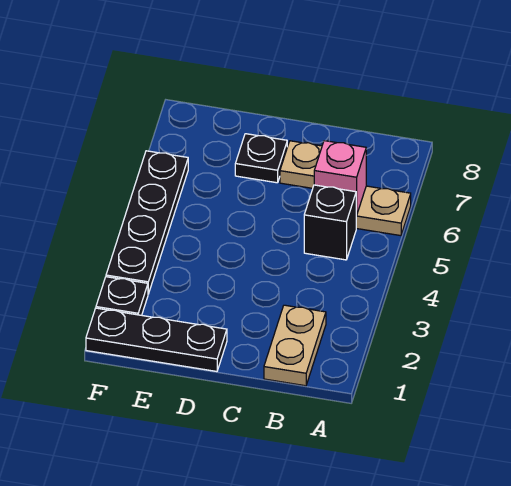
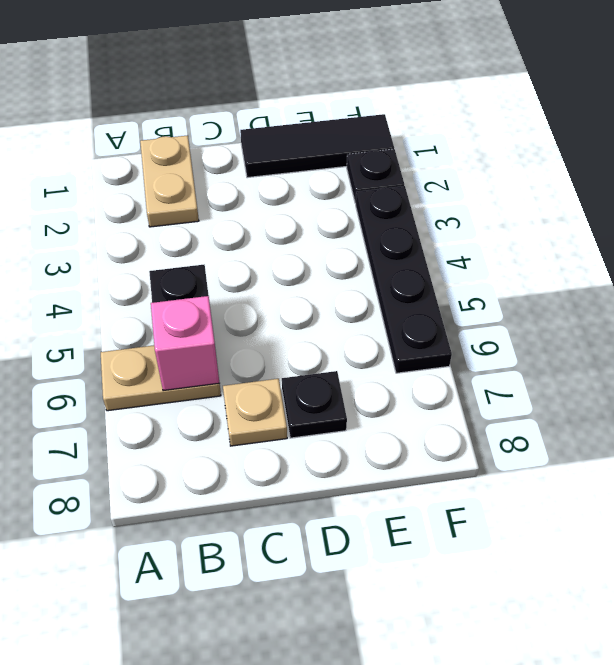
black plate D1:F1 level 1 -> black tile D1:F1 level 1

